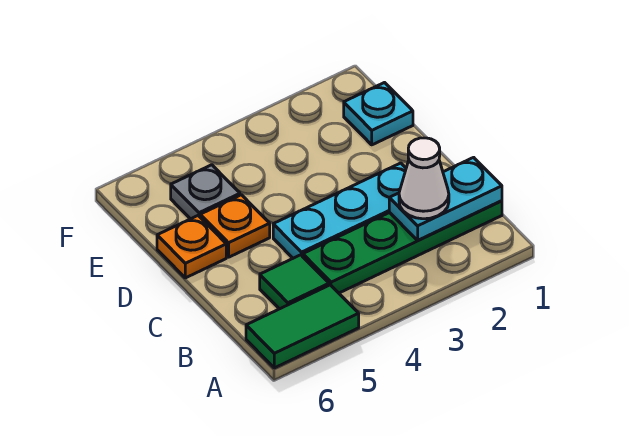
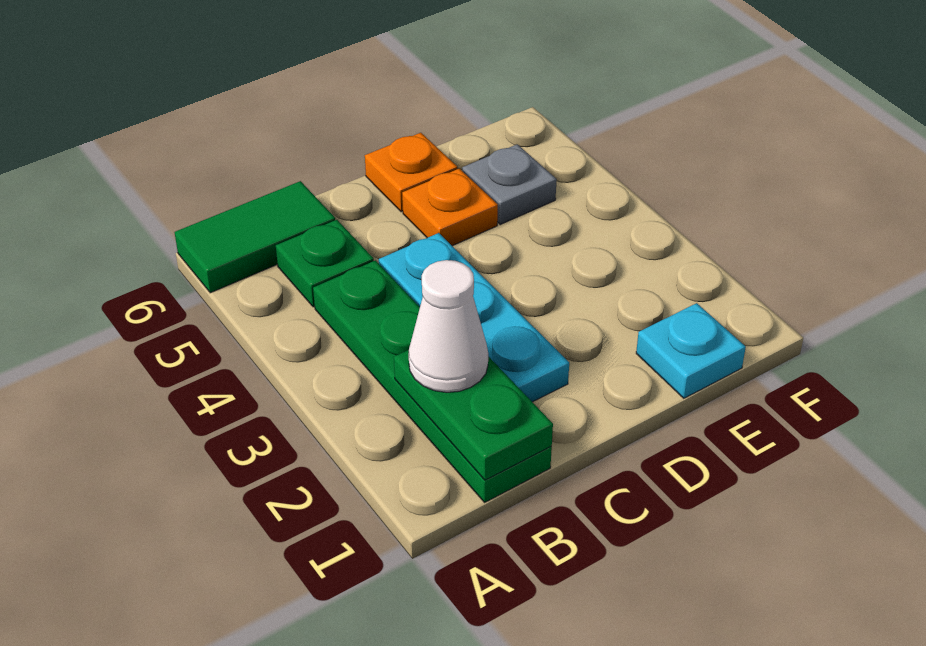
green tile A5:A6 level 1 -> green tile A6:B6 level 1
cyan plate B1:B2 level 2 -> green plate B1:B2 level 2
green tile B5 level 1 -> green plate B5 level 1

